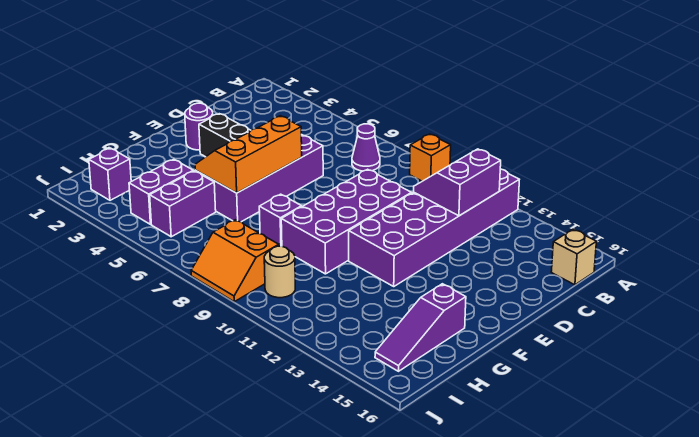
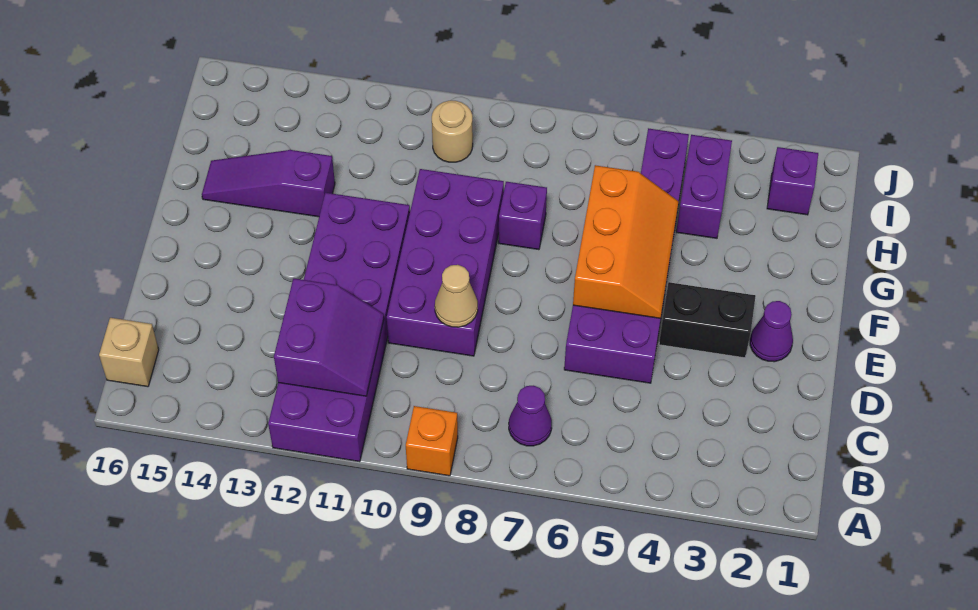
none -> tan cone D9 level 2
purple round brick E2 level 1 -> purple cone E2 level 1
purple slope G15:I15 level 1 top G -> purple slope G13:G15 level 1 top 13
orange slope I8:J9 level 1 top I -> none

